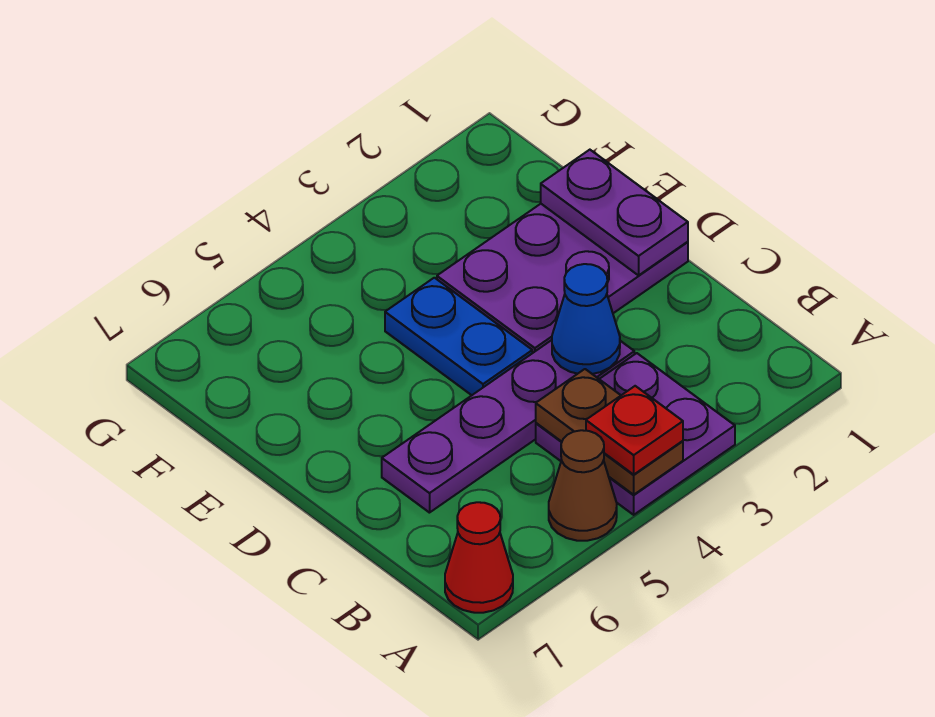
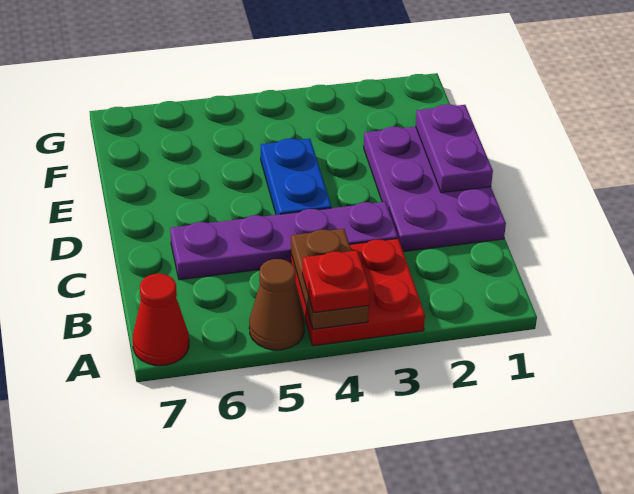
purple plate A3:B4 level 1 -> red plate A3:B4 level 1
blue cone C3 level 2 -> none
purple plate D1:E3 level 1 -> purple plate C1:E2 level 1

